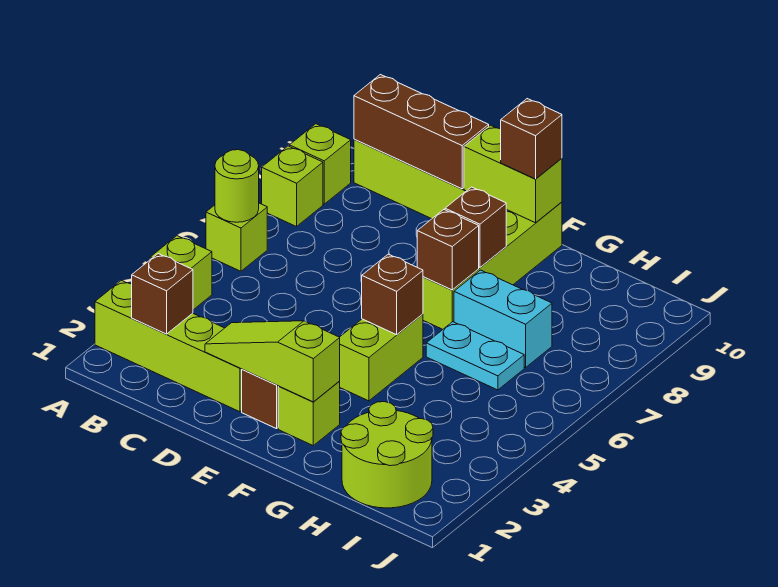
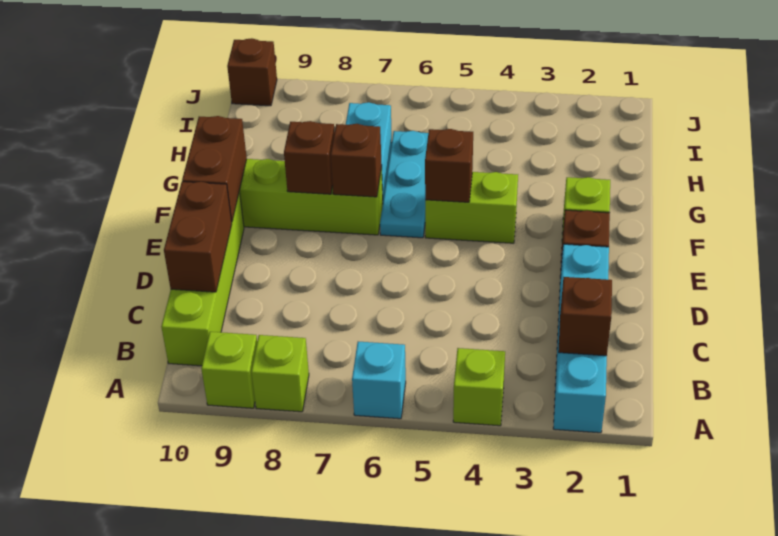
lime brick A2:D2 level 1 -> cyan brick A2:D2 level 1
lime brick A6 level 1 -> cyan brick A6 level 1
lime round brick A6 level 2 -> none
brown brick B10:D10 level 2 -> brown brick C10:D10 level 2
lime slope D2:F2 level 2 top F -> none
lime brick E10:F10 level 2 -> brown brick E10:F10 level 2
brown brick F10 level 3 -> brown brick J10 level 1
cyan plate G6:H6 level 1 -> cyan plate F6:H6 level 1
lime round brick H1:I2 level 1 -> none

